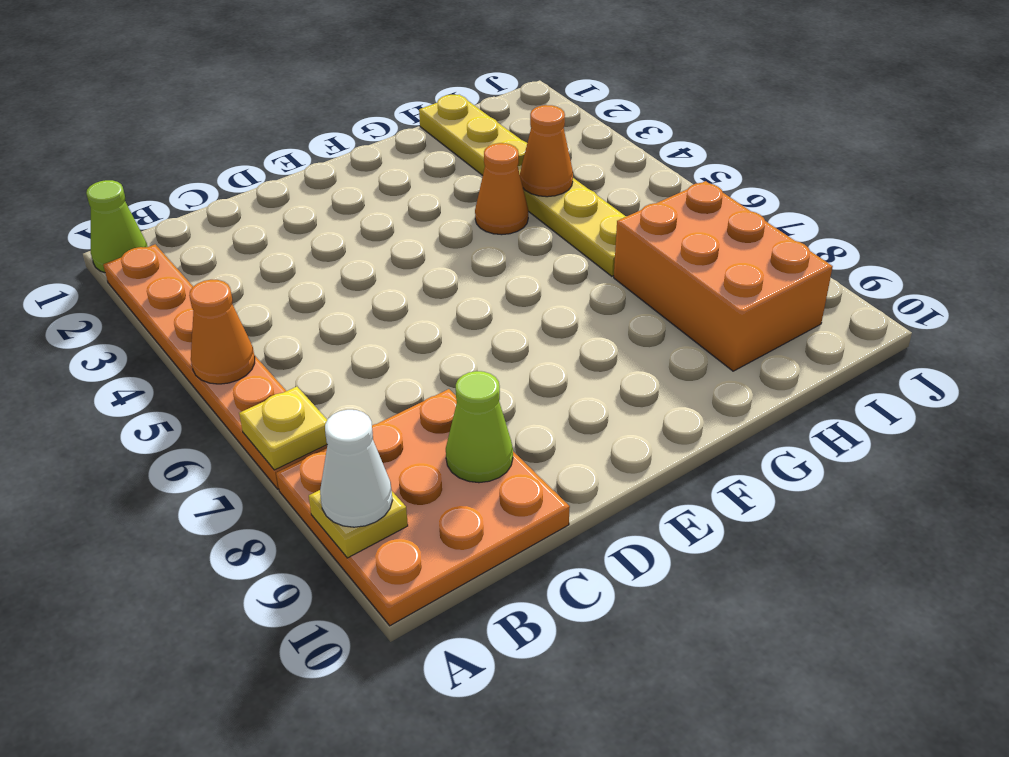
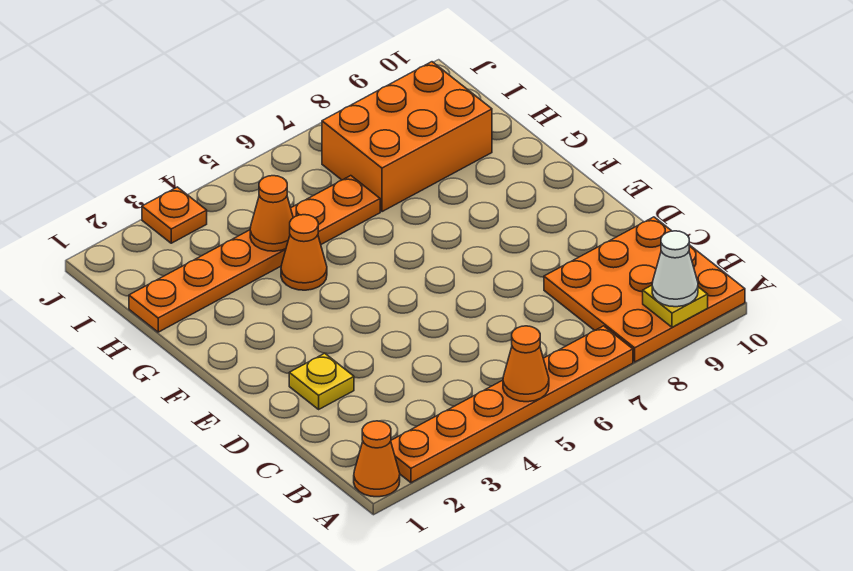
lime cone A1 level 1 -> orange cone A1 level 1
yellow plate A7 level 2 -> yellow plate D2 level 1
lime cone C9 level 2 -> none
yellow plate H1:H6 level 1 -> orange plate H1:H6 level 1
none -> orange plate J3 level 1

